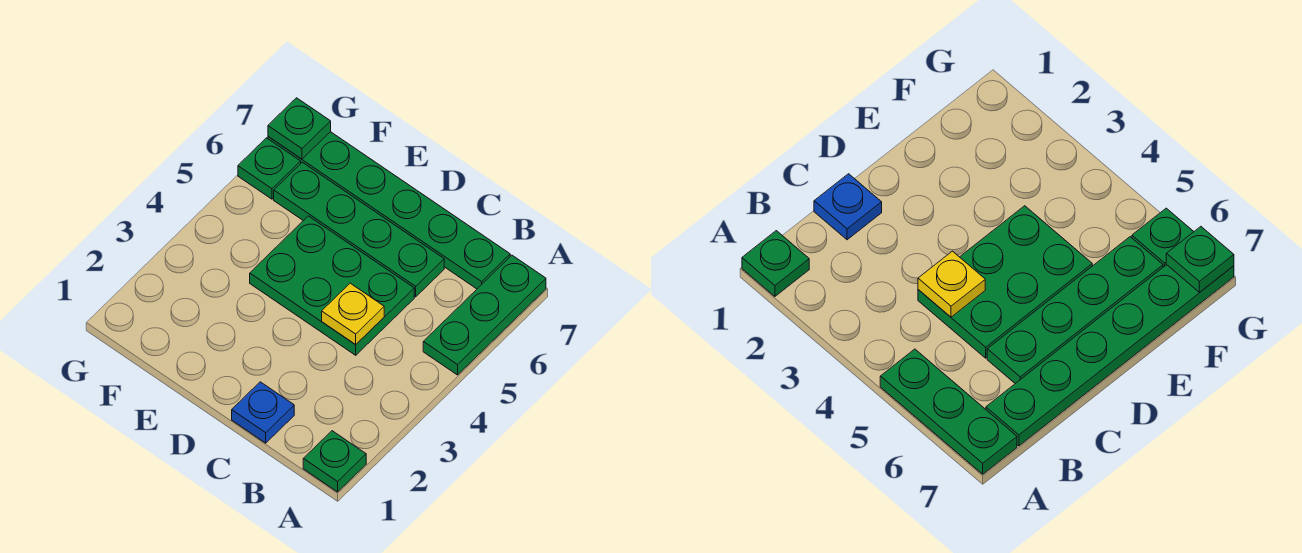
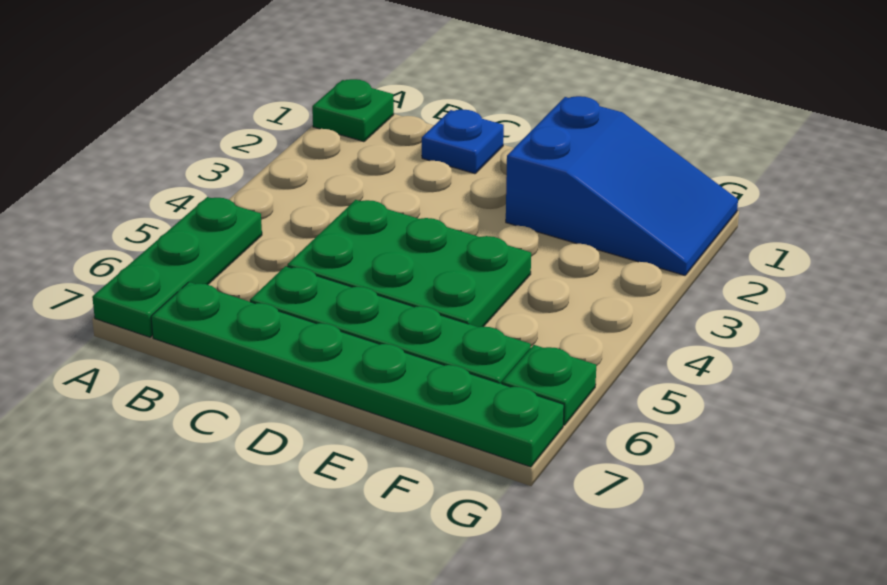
yellow plate C4 level 2 -> none
none -> blue slope E1:G2 level 1 top E
green plate G7 level 2 -> none

